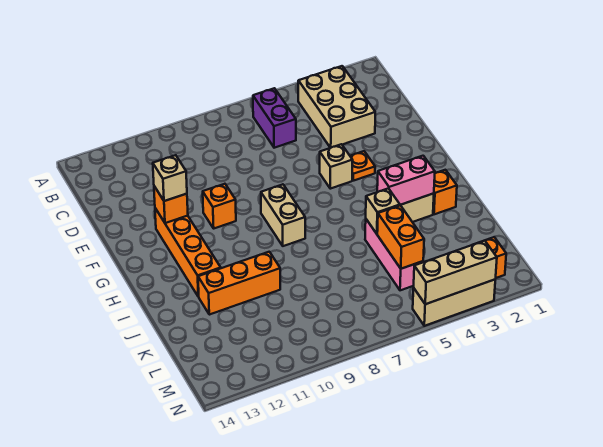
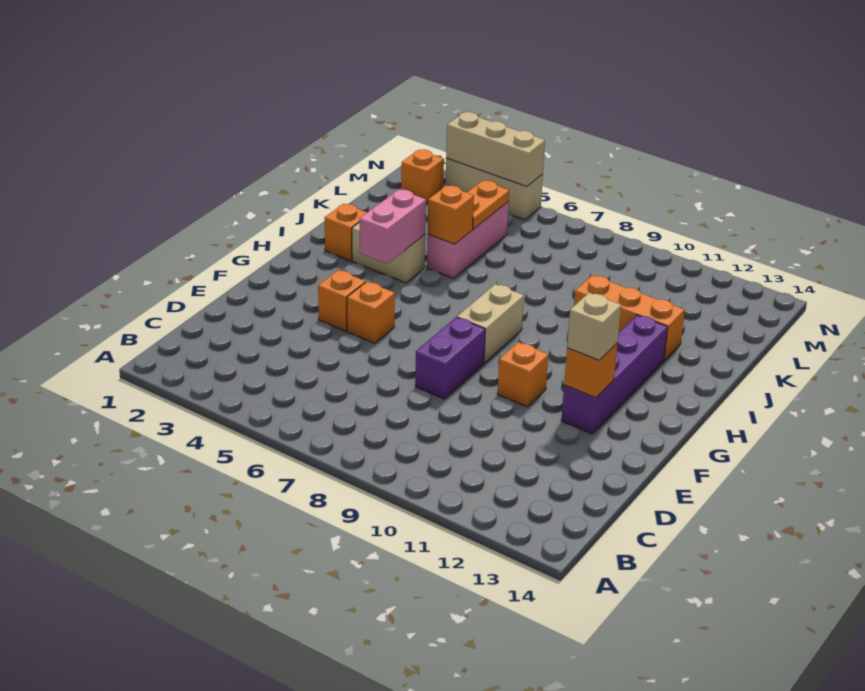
tan brick B3:D4 level 1 -> none
purple brick B6:C6 level 1 -> purple brick E8:F8 level 1
orange plate F4 level 1 -> orange brick F4 level 1
tan brick F5 level 1 -> orange brick F5 level 1
orange brick F12:I12 level 1 -> purple brick F12:I12 level 1
pink brick I3:I4 level 2 -> pink brick H4:I4 level 2
tan brick J5 level 2 -> orange brick J5 level 2
orange brick K5:L5 level 2 -> orange plate K5:L5 level 2

